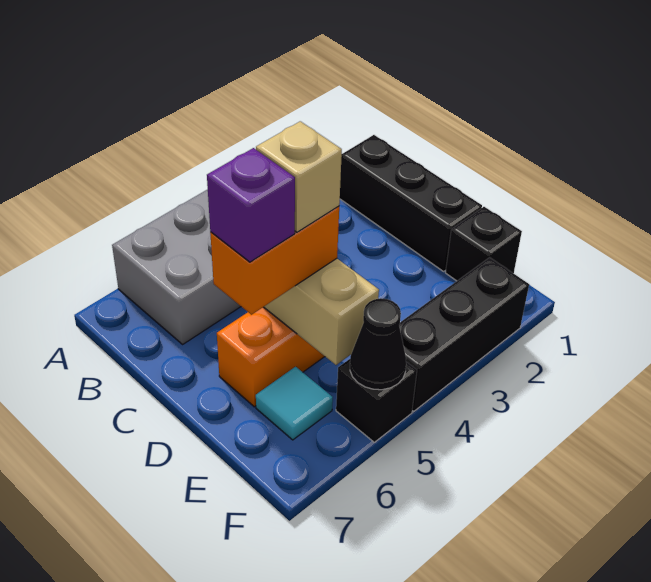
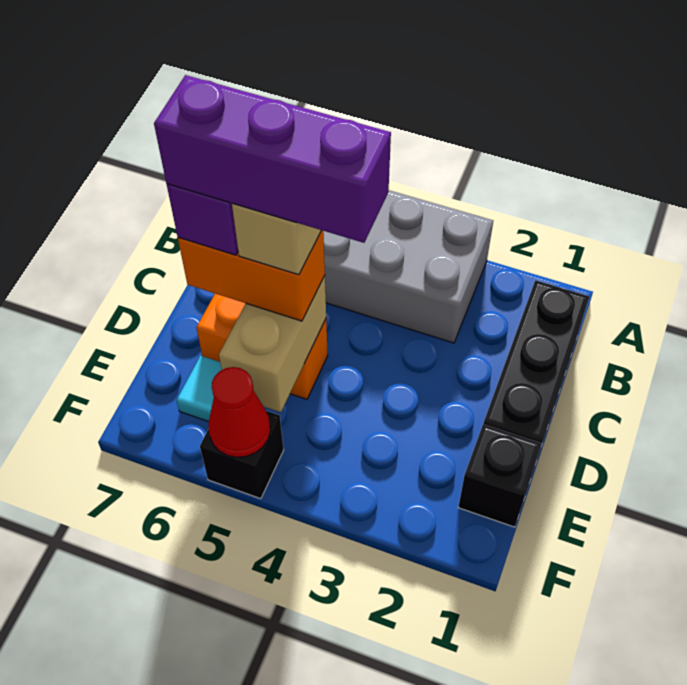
none -> purple brick D4:D6 level 5
black brick F2:F4 level 1 -> none
black cone F5 level 2 -> red cone F5 level 2

